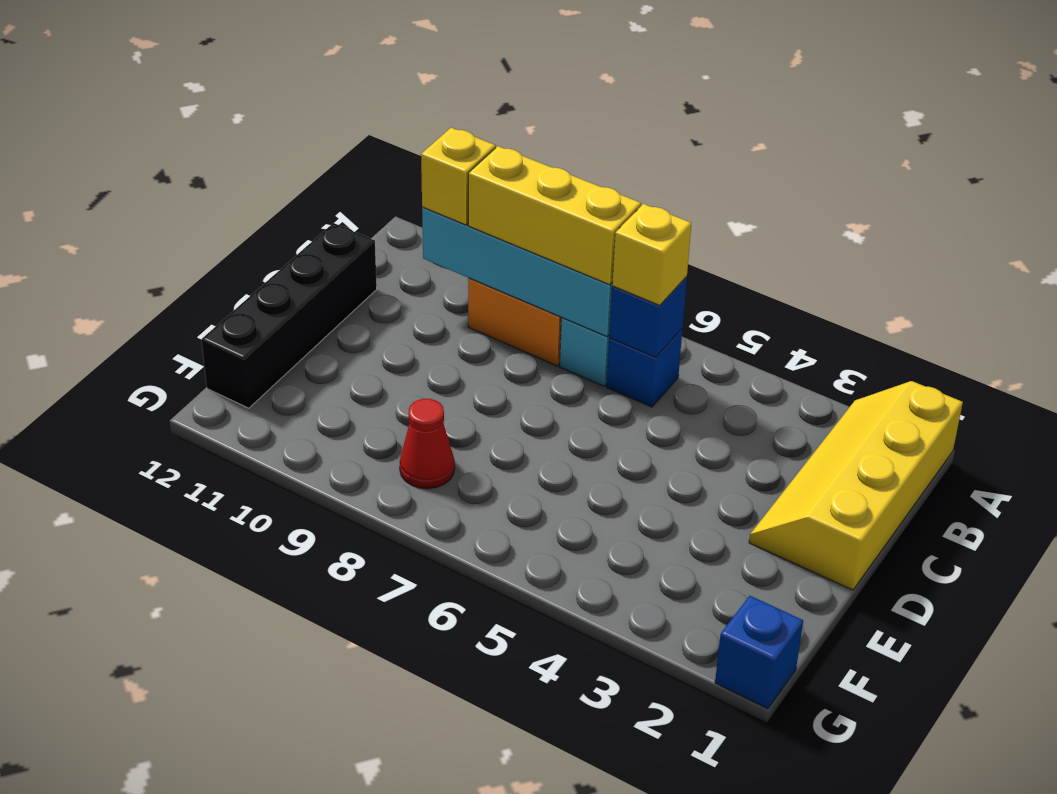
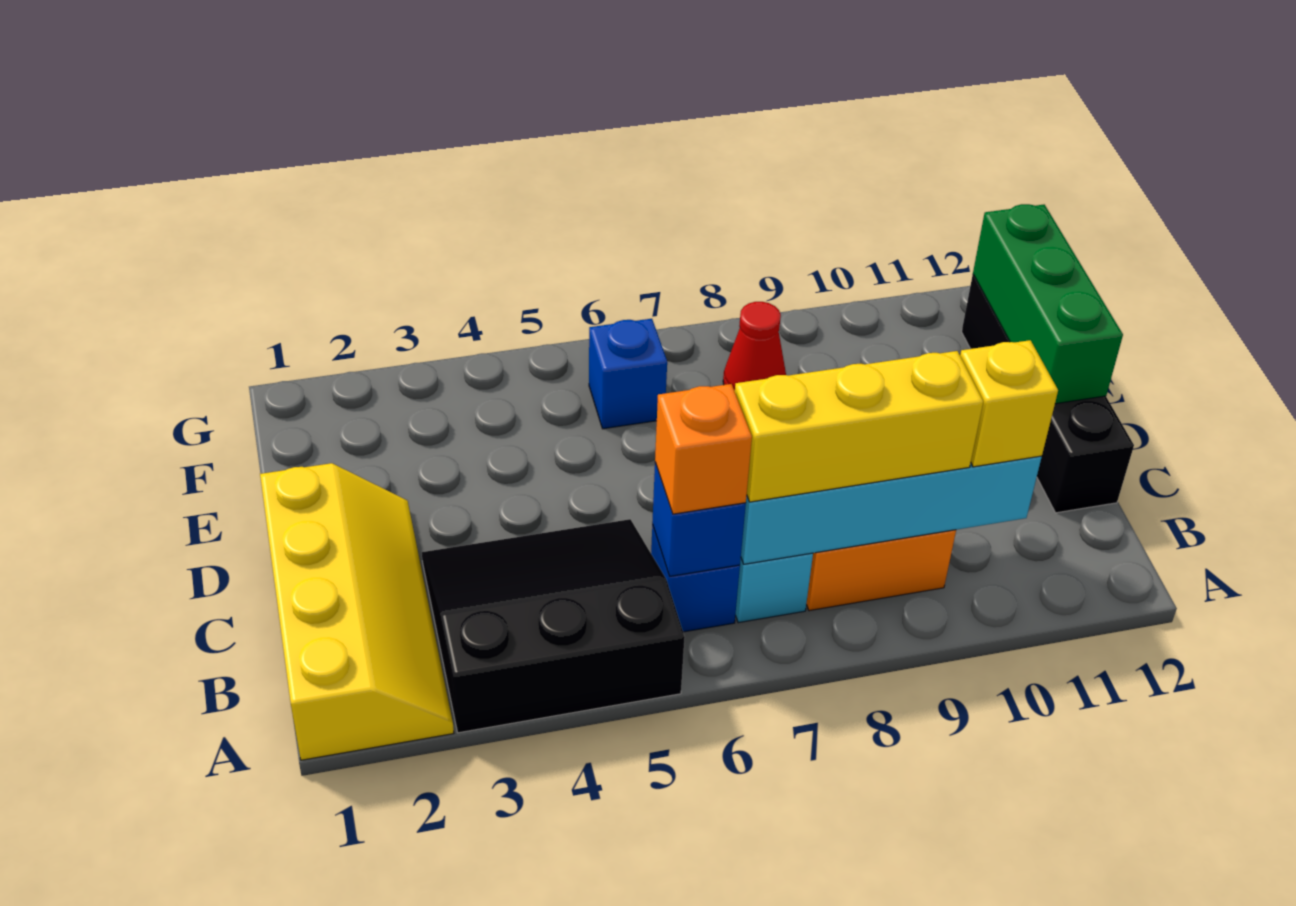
none -> black slope A3:C5 level 1 top A
yellow brick B6 level 3 -> orange brick B6 level 3
none -> green brick D12:F12 level 2
blue brick G1 level 1 -> blue brick F6 level 1

